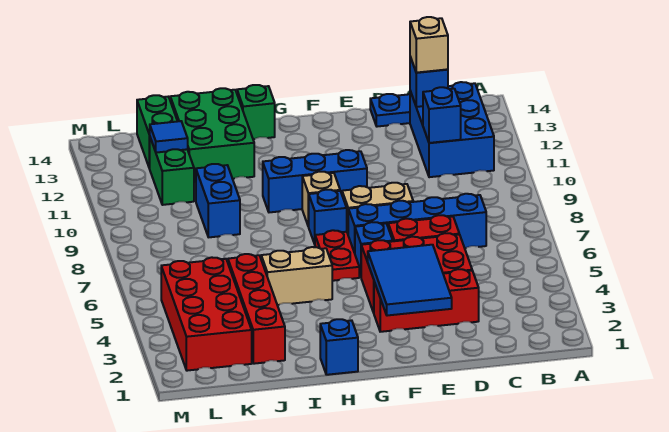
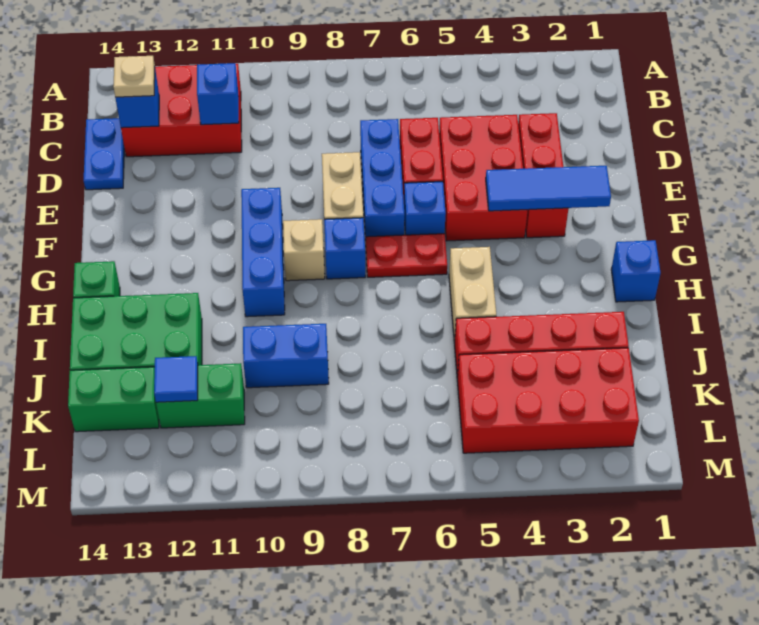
blue brick B11:C13 level 1 -> red brick B11:C13 level 1
blue brick C7:F7 level 1 -> blue brick D7:F7 level 1
tan brick C13 level 3 -> tan plate C13 level 3
blue tile E2:F4 level 2 -> blue tile F2:F4 level 2

